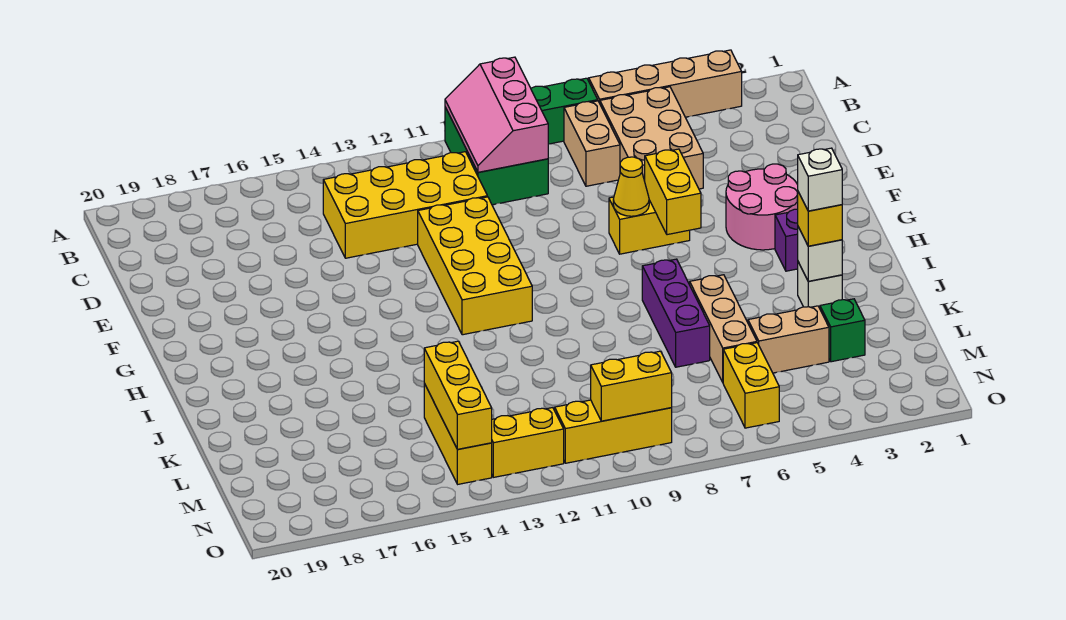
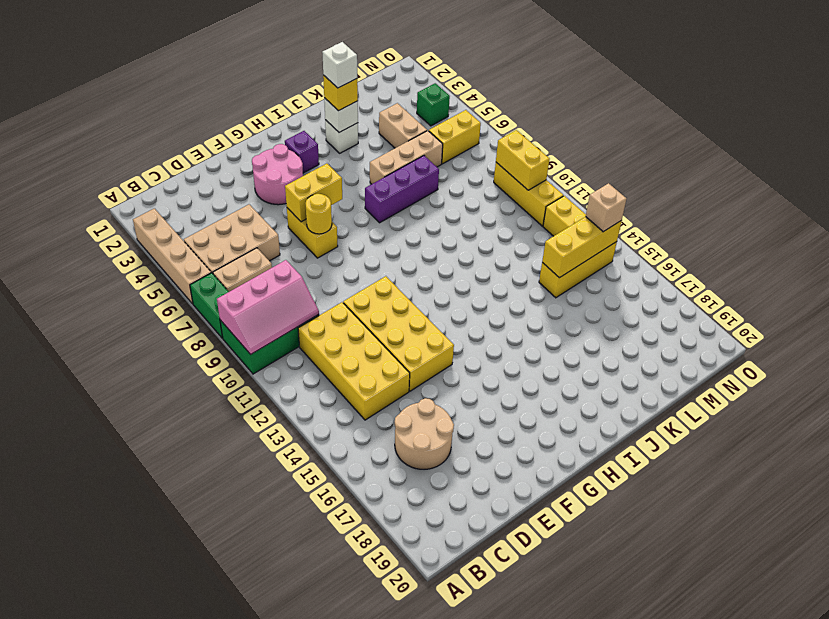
none -> tan round brick C16:D17 level 1
yellow brick E11:H12 level 1 -> yellow brick E11:F14 level 1
yellow cone F7 level 2 -> yellow round brick F7 level 2
green brick L3 level 1 -> green brick N4 level 1
none -> tan brick N14 level 3

